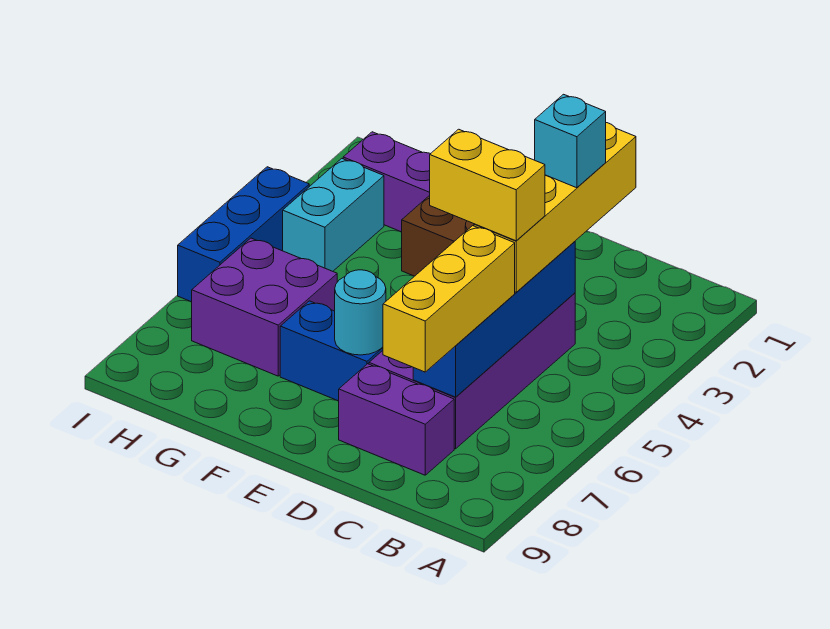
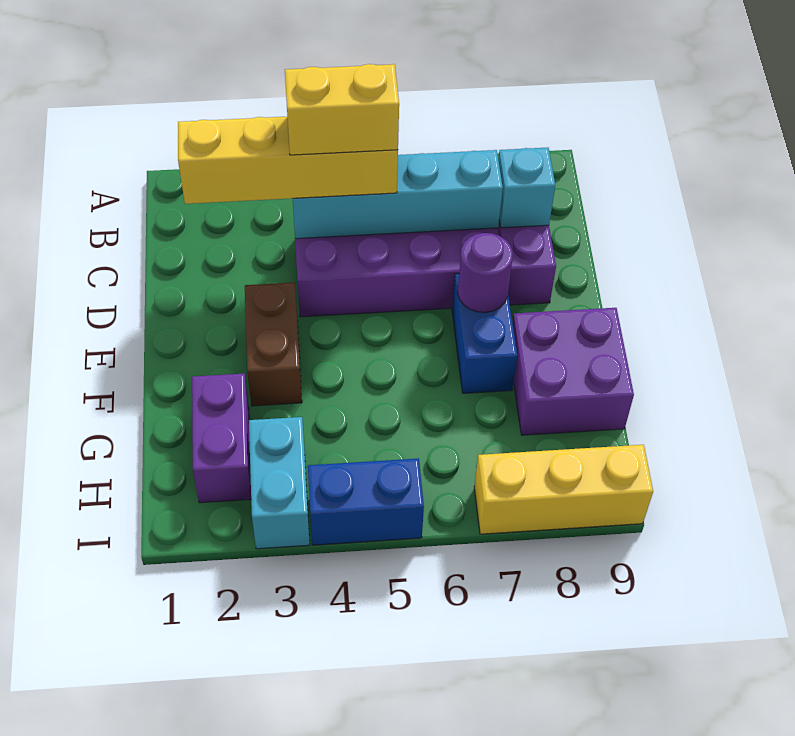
cyan brick C3 level 4 -> cyan brick C8 level 2
blue brick C4:C7 level 2 -> cyan brick C4:C7 level 2
yellow brick C5:D5 level 4 -> yellow brick C4:C5 level 4
yellow brick C6:C8 level 3 -> yellow brick I7:I9 level 1
cyan round brick E7 level 2 -> purple round brick E7 level 2
purple brick G6:H7 level 1 -> purple brick F8:G9 level 1
cyan brick H3:H4 level 1 -> cyan brick H3:I3 level 1
blue brick I4:I6 level 1 -> blue brick I4:I5 level 1

